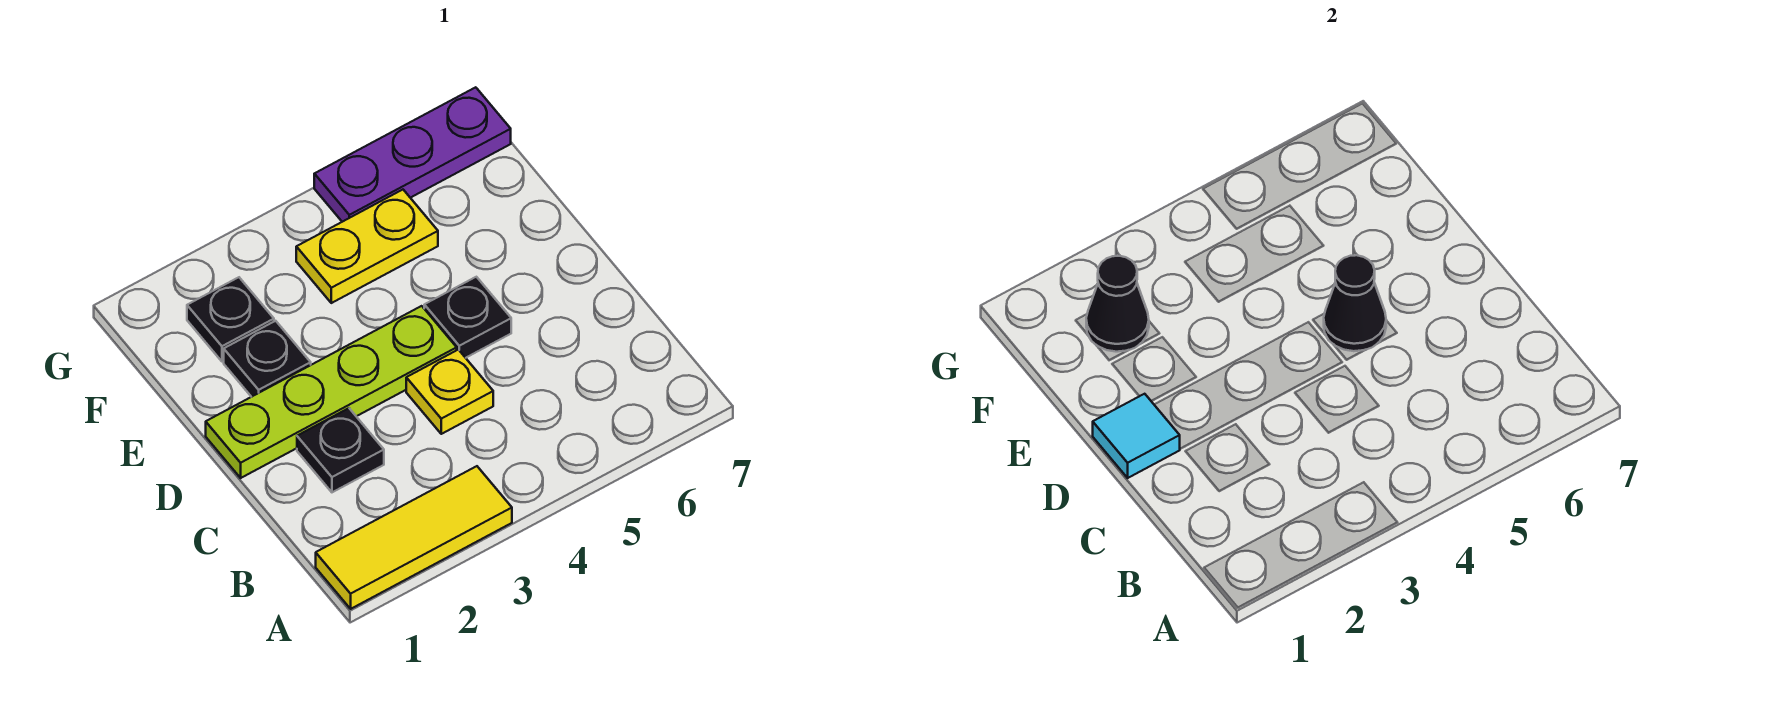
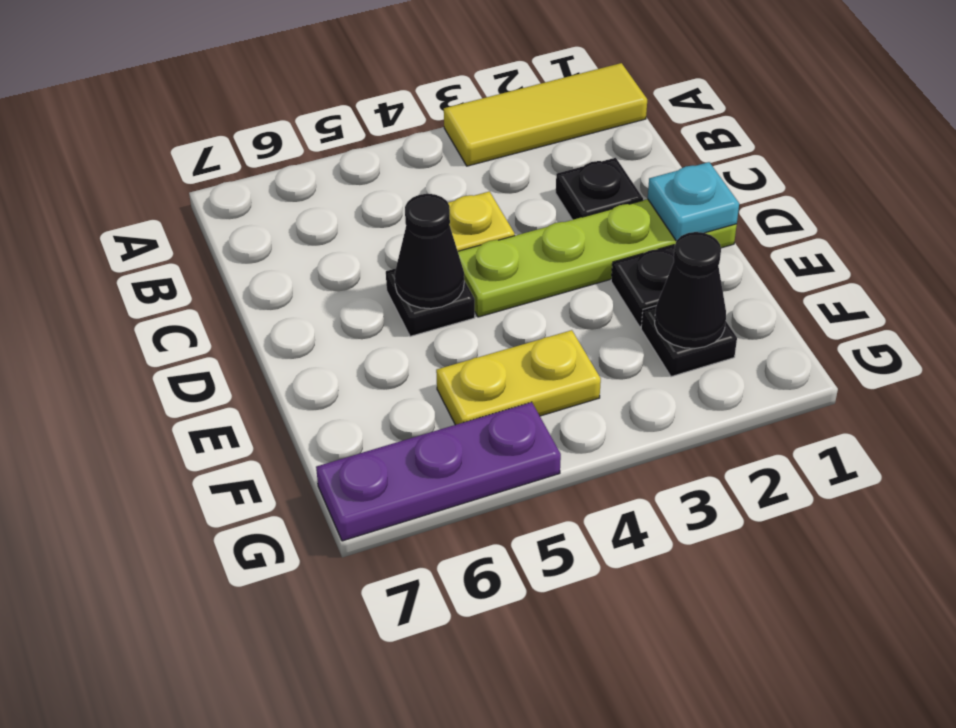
cyan tile D1 level 2 -> cyan plate D1 level 2

